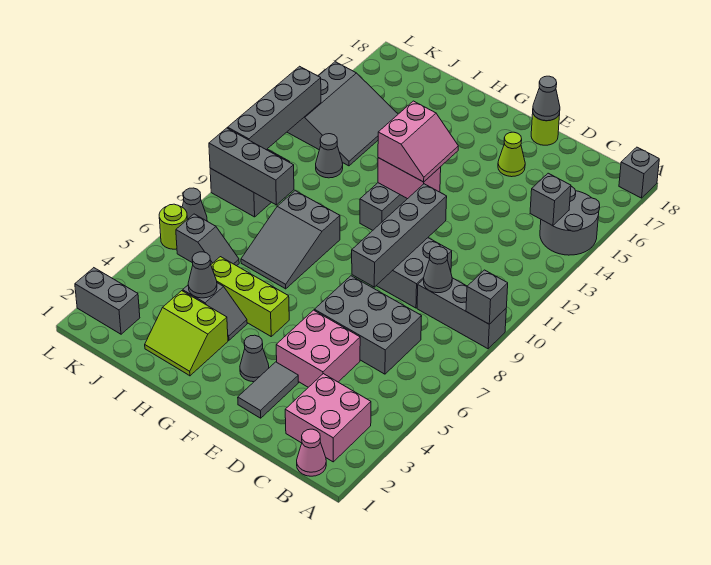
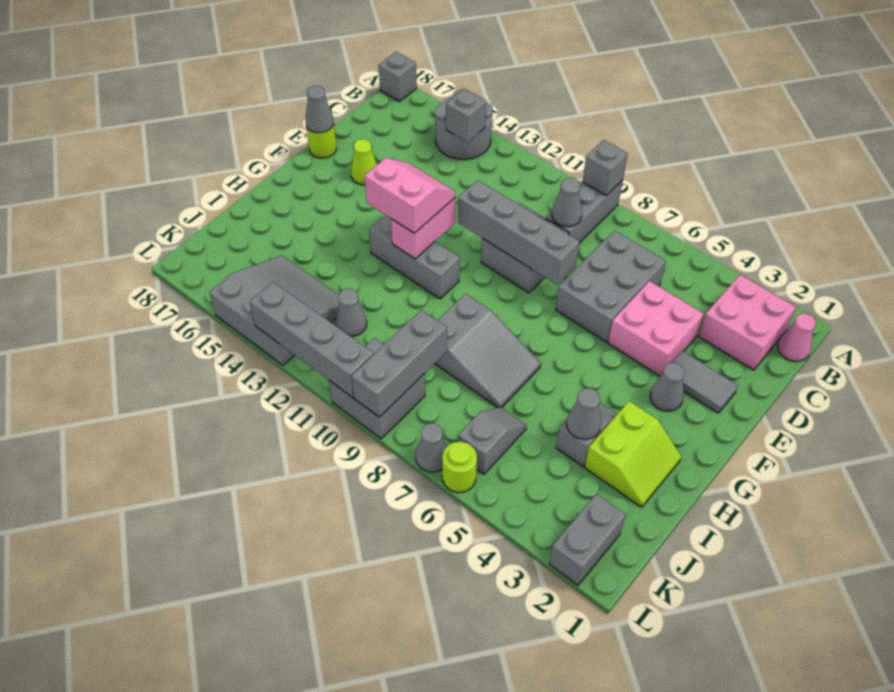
lime brick G5:I5 level 1 -> none

